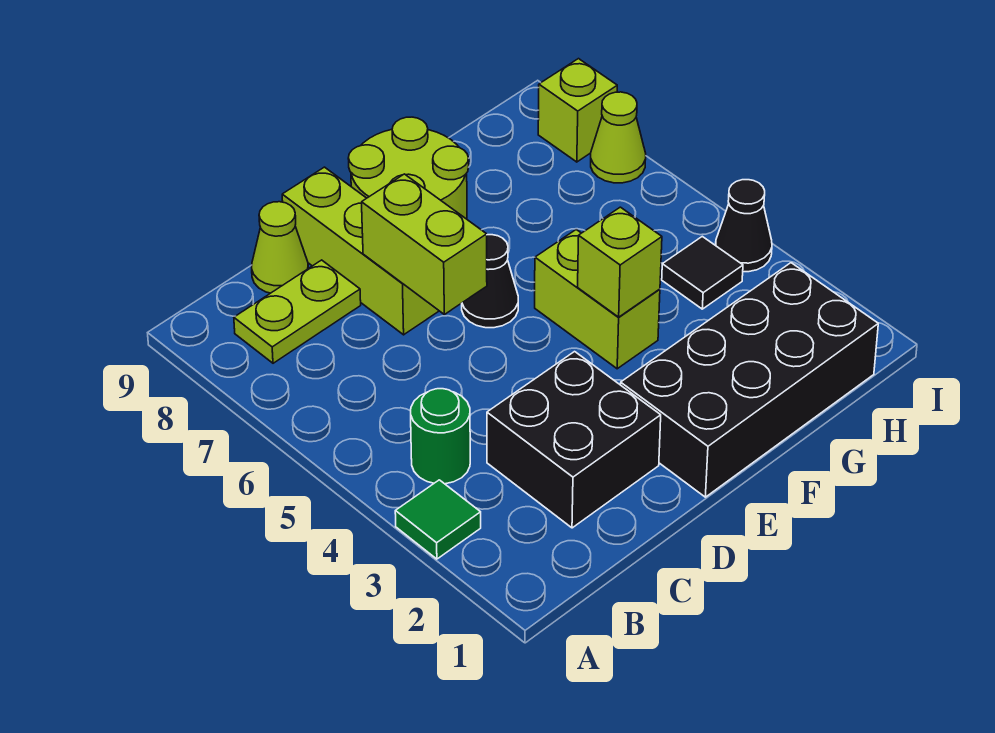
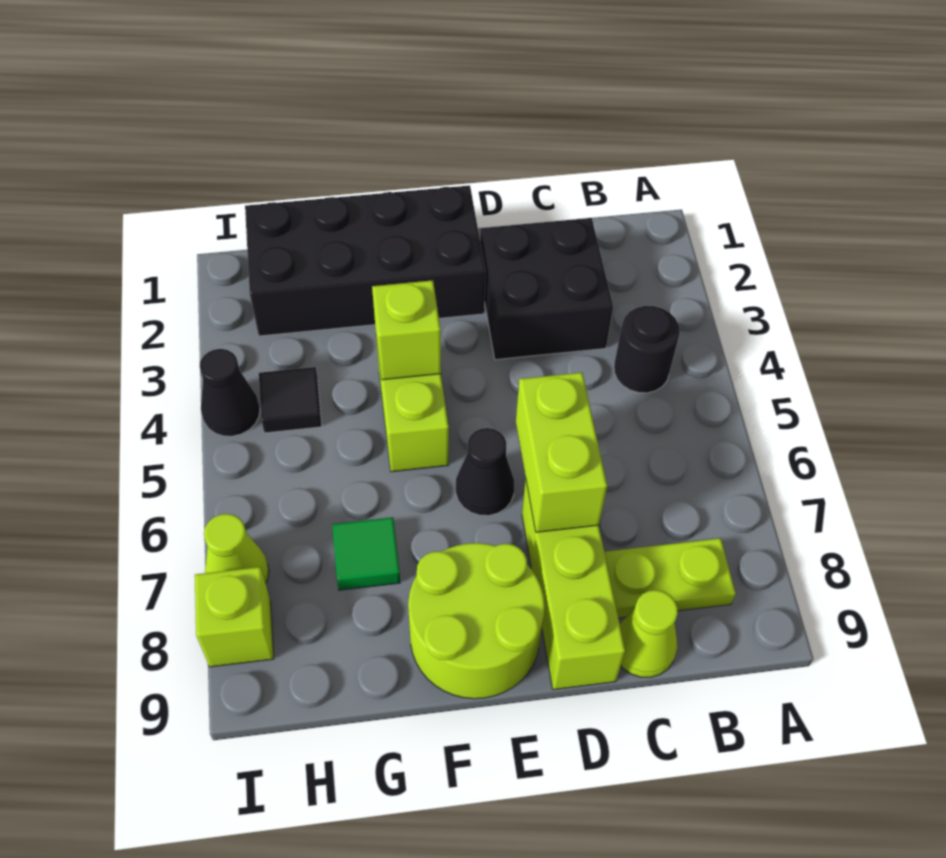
green tile A3 level 1 -> green tile G7 level 1
green round brick B4 level 1 -> black round brick B4 level 1

